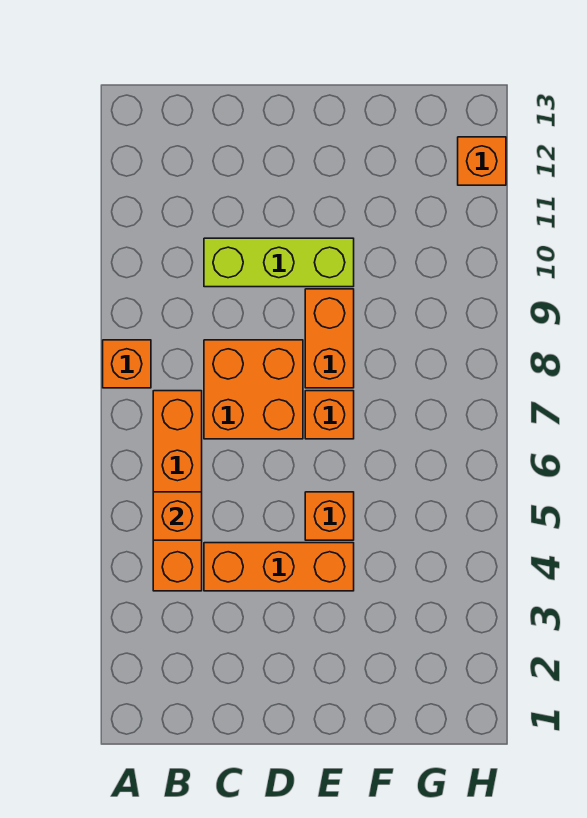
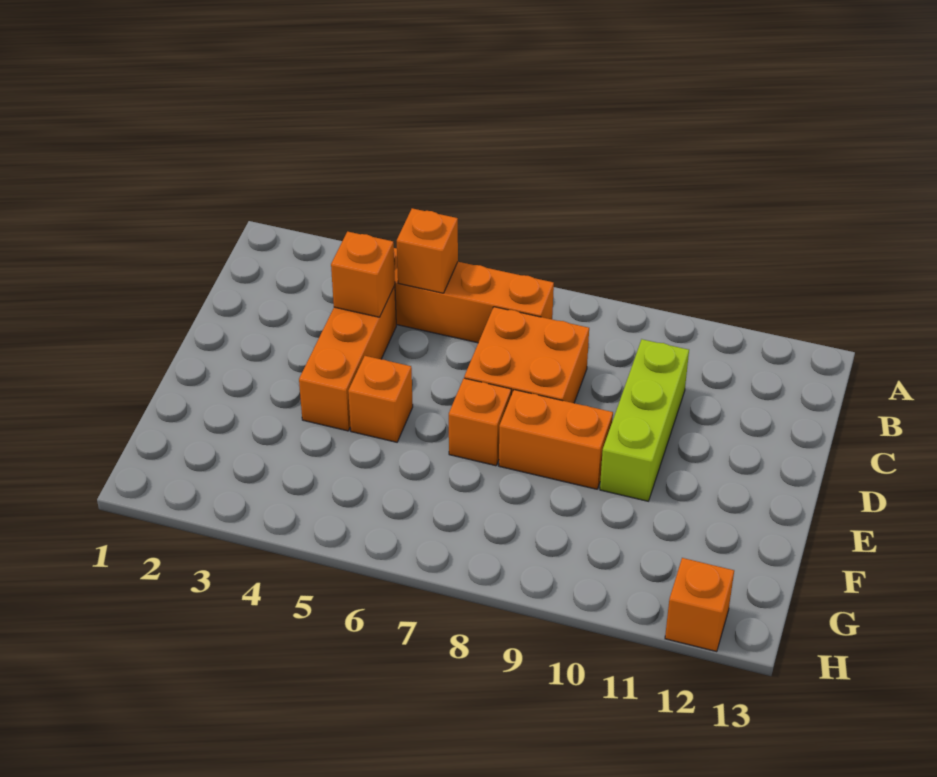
orange brick A8 level 1 -> orange brick C4 level 2

